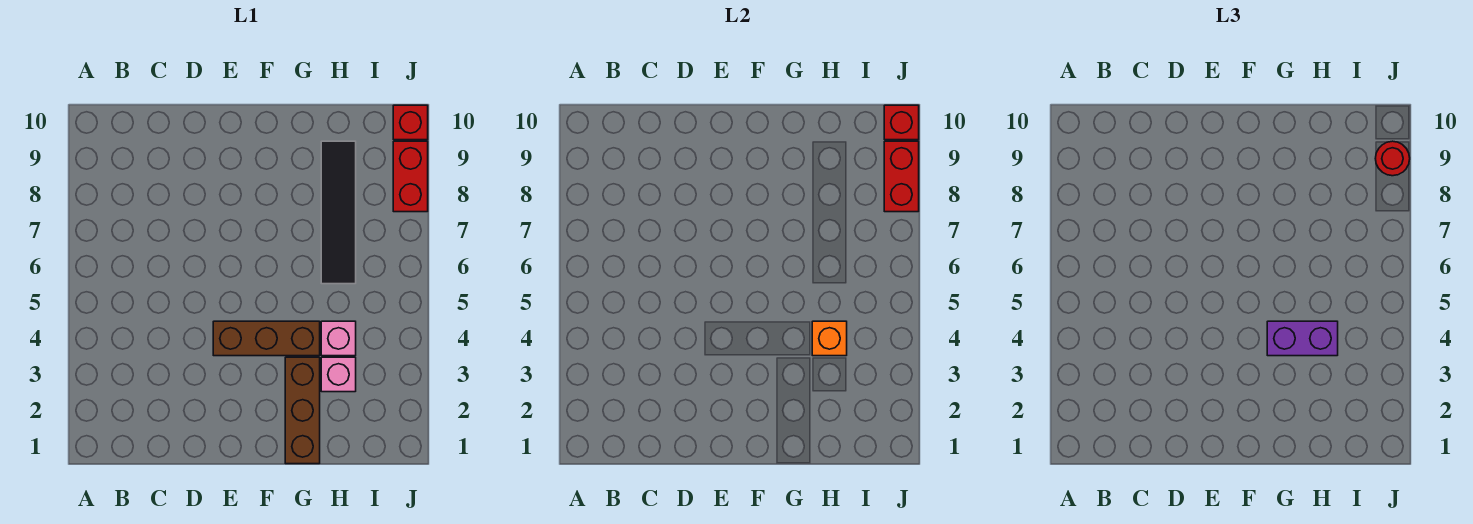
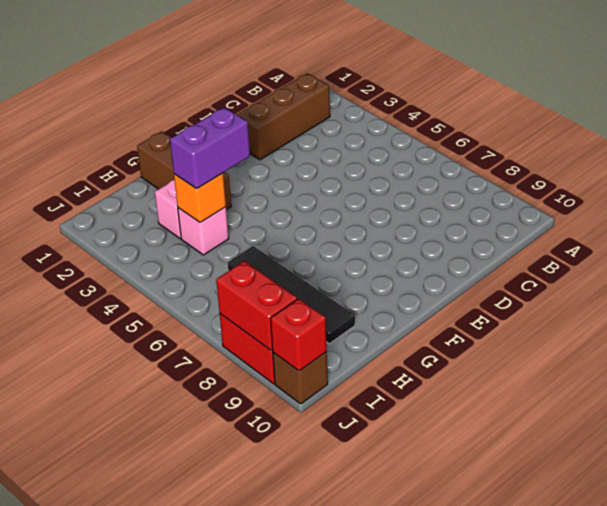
brown brick E4:G4 level 1 -> brown brick B2:D2 level 1
red round brick J9 level 3 -> none
red brick J10 level 1 -> brown brick J10 level 1

